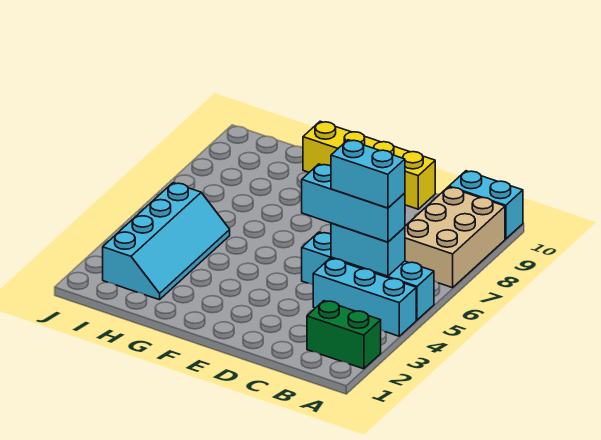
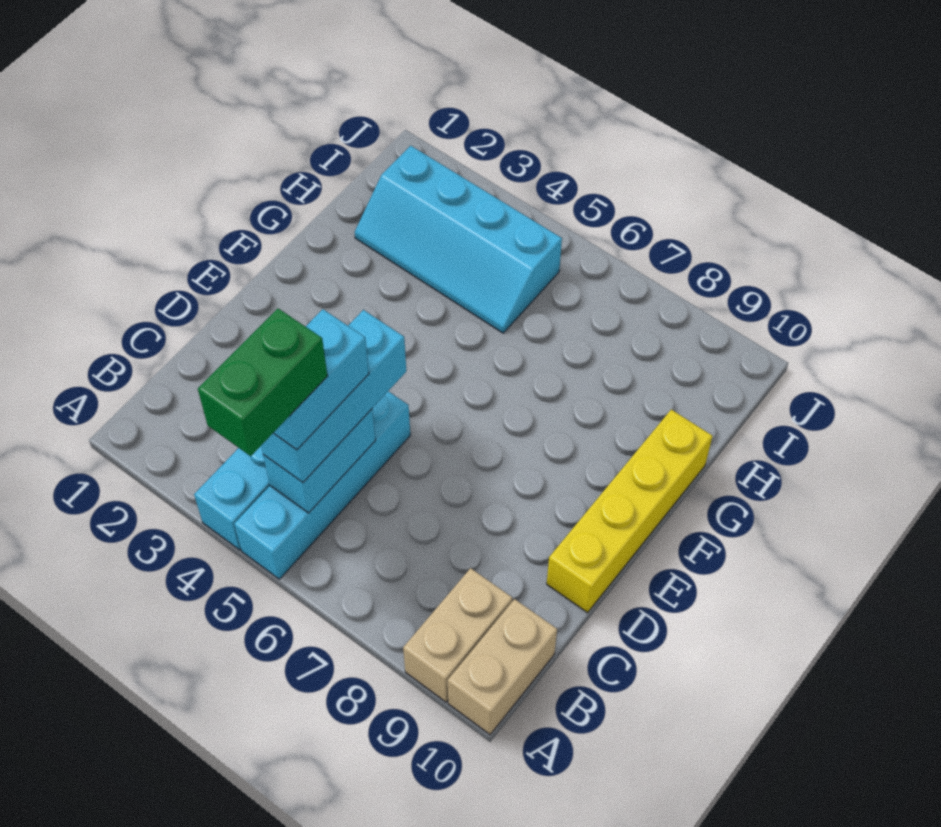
green brick A2:B2 level 1 -> green brick A5:B5 level 5
tan brick A7:B9 level 1 -> tan brick A9:B9 level 1
cyan brick A10:B10 level 1 -> tan brick A10:B10 level 1

